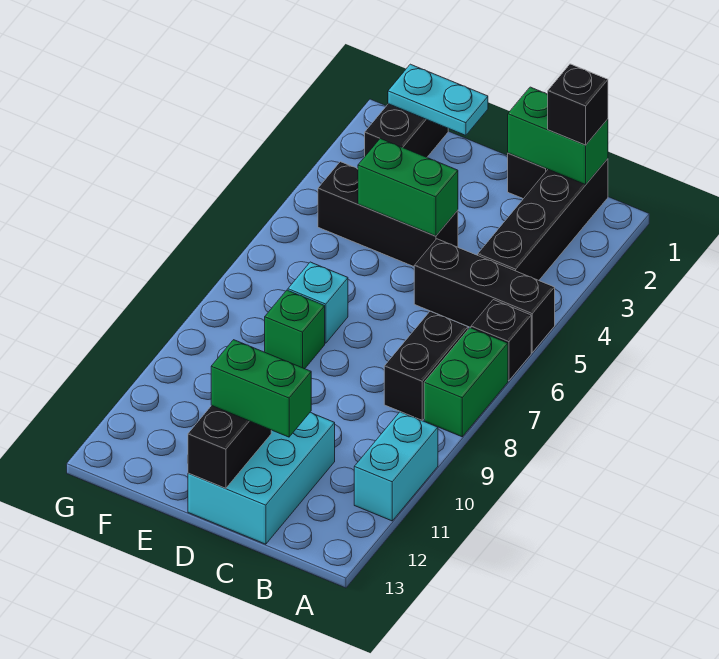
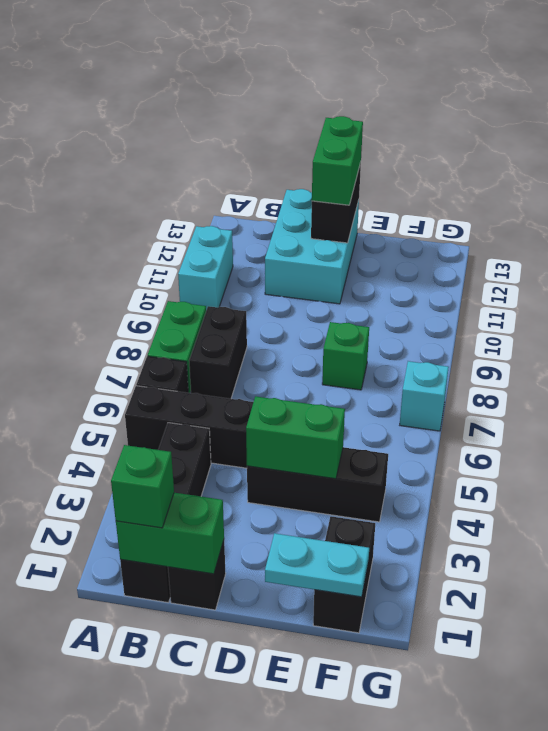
black brick B1 level 3 -> green brick B1 level 3
green brick C12:D12 level 3 -> green brick D12:D13 level 3
cyan brick E7 level 1 -> cyan brick G7 level 1

